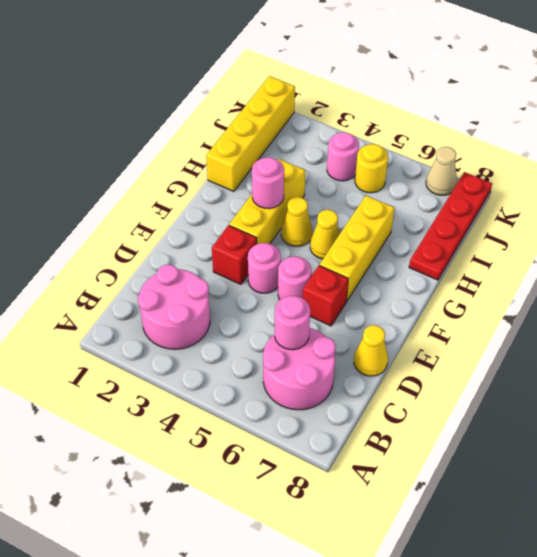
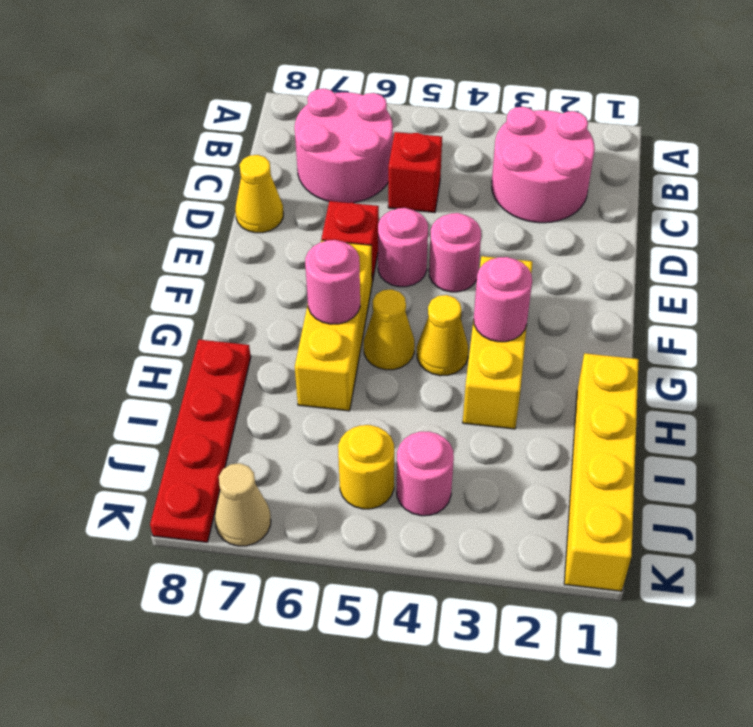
pink round brick C6 level 2 -> pink round brick G6 level 2
red brick E3 level 1 -> red brick C5 level 1

